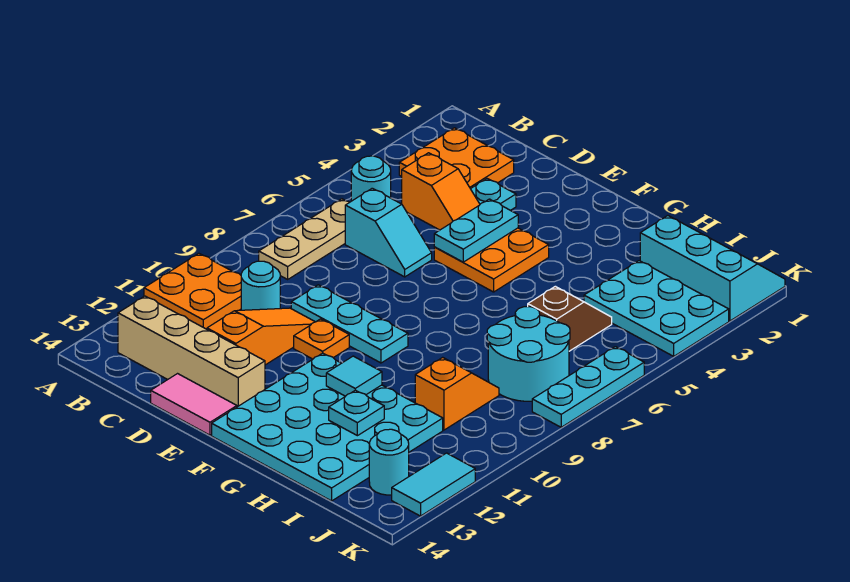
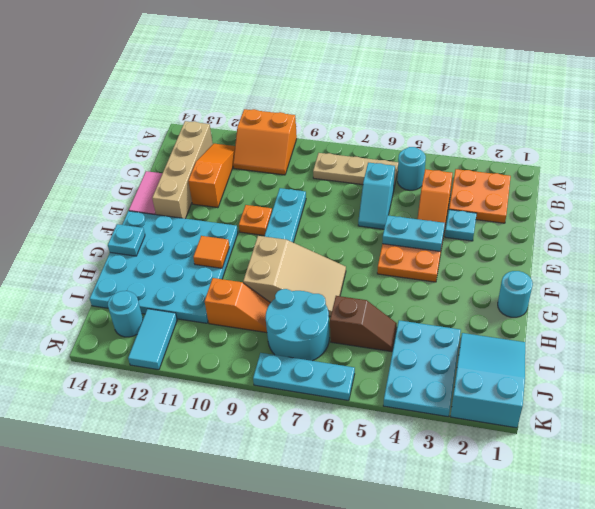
orange plate A10:B11 level 1 -> orange slope A10:B11 level 1 top A
cyan round brick C10 level 1 -> cyan round brick G1 level 1
orange slope D10:D12 level 1 top 12 -> orange slope B12:D12 level 1 top D
none -> tan slope G7:H9 level 1 top 9
cyan tile G11 level 2 -> orange tile G11 level 2
cyan plate H12 level 2 -> cyan plate G14 level 2
cyan slope I1:K2 level 1 top 2 -> cyan slope I1:K2 level 1 top K
cyan tile K12:K13 level 1 -> cyan tile J12:K12 level 1

